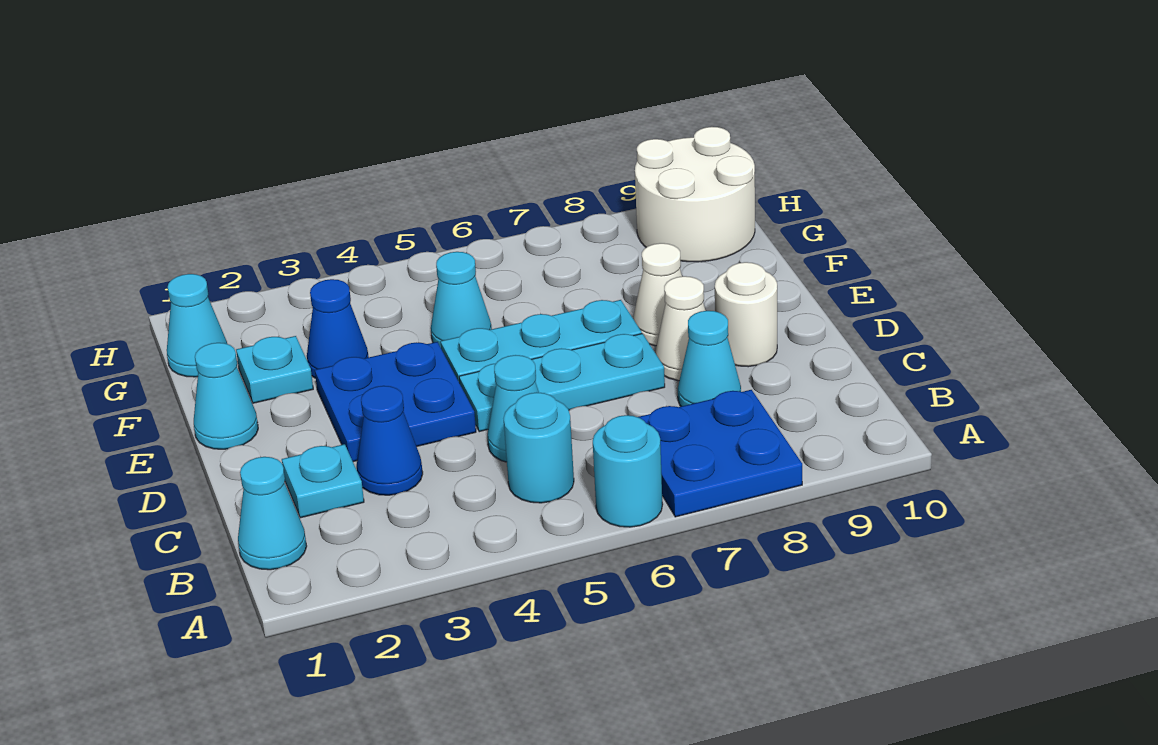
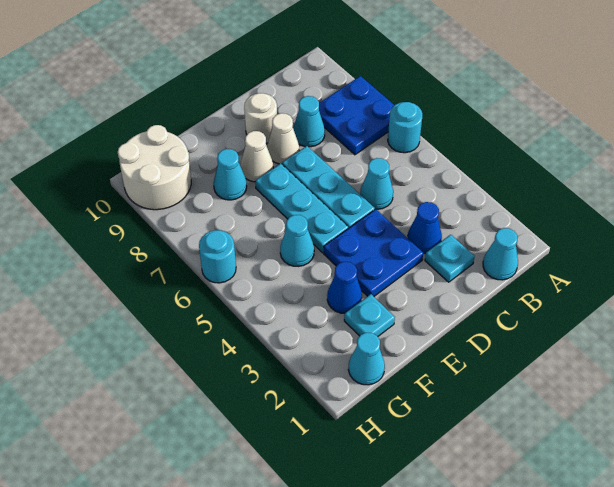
cyan round brick B5 level 1 -> cyan round brick H6 level 1
cyan cone E1 level 1 -> cyan cone F8 level 1

